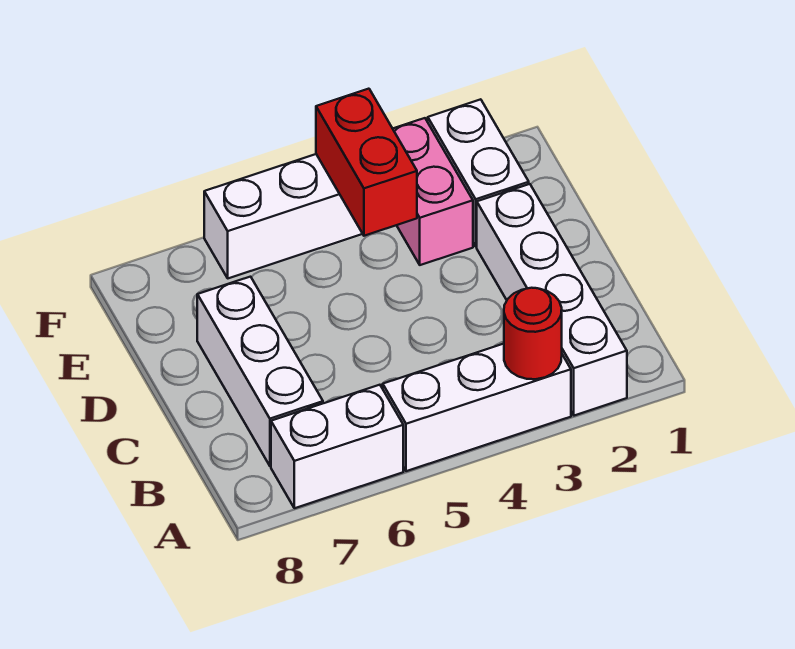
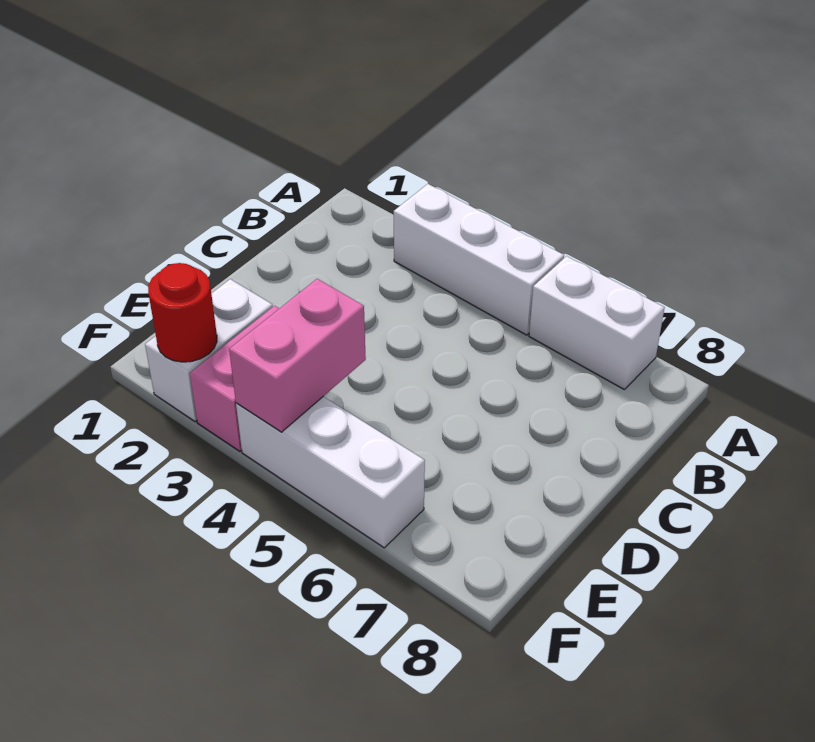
white brick A2:D2 level 1 -> none
red round brick A3 level 2 -> red round brick F2 level 2
white brick B7:D7 level 1 -> none
red brick E4:F4 level 2 -> pink brick E4:F4 level 2

